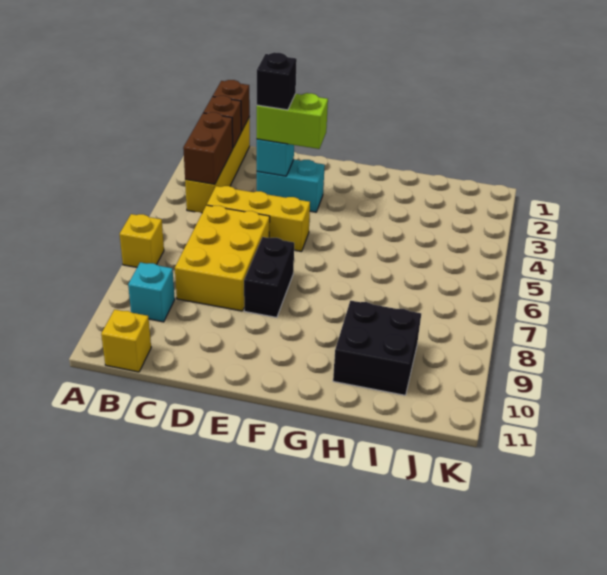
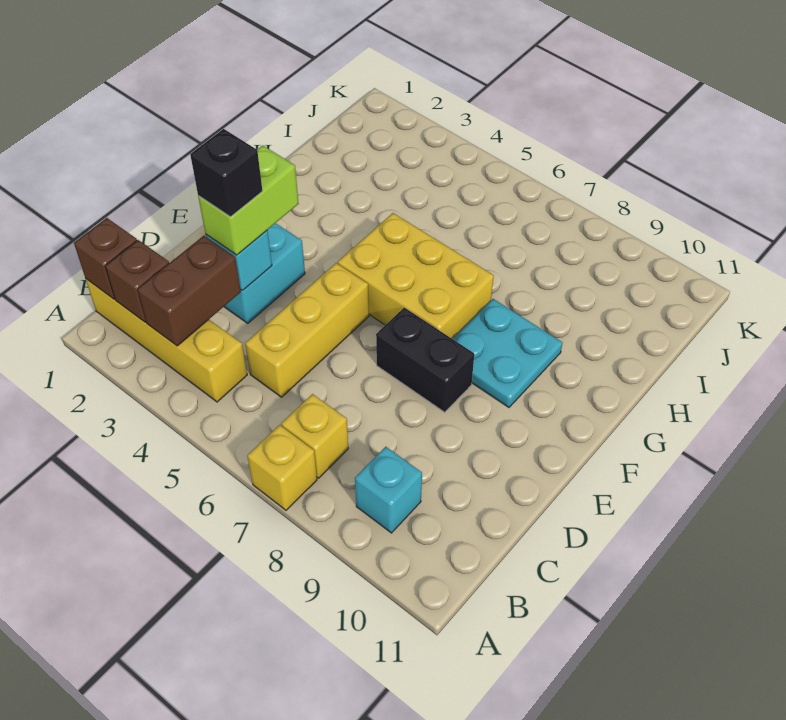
brown brick B3:B4 level 2 -> brown brick B3:C3 level 2
yellow brick B11 level 1 -> yellow brick B7 level 1
yellow brick C6:D8 level 1 -> yellow brick F5:G7 level 1
none -> cyan plate F8:G9 level 1
black brick H9:I10 level 1 -> none

